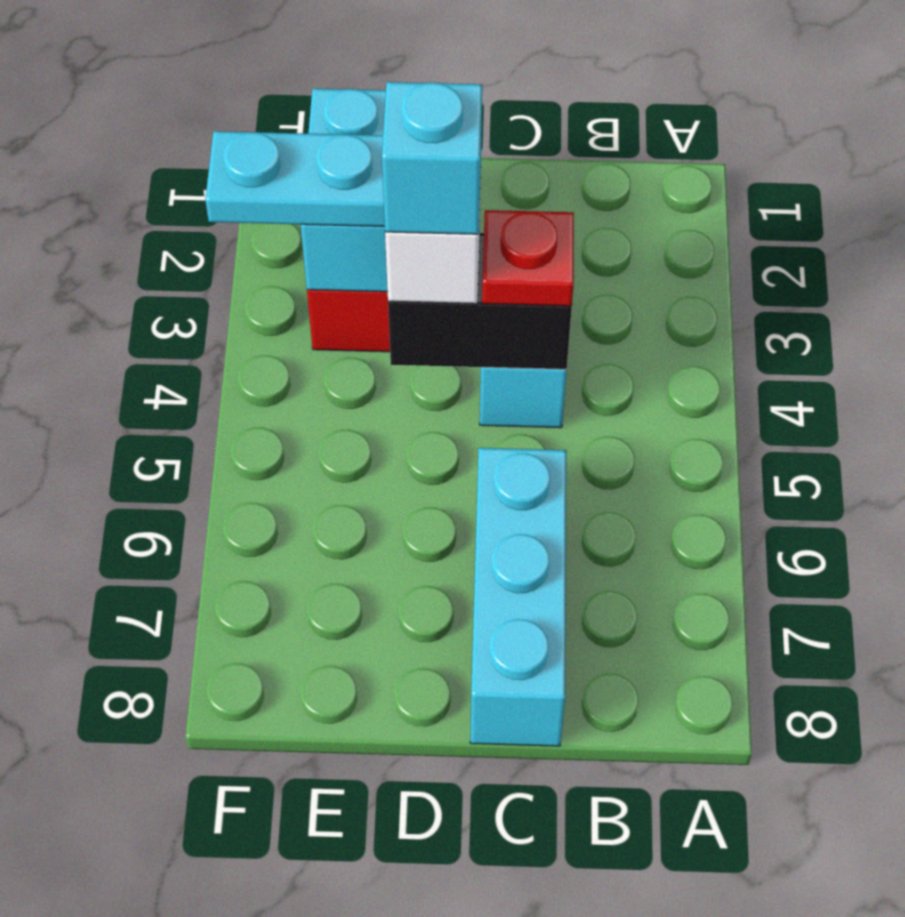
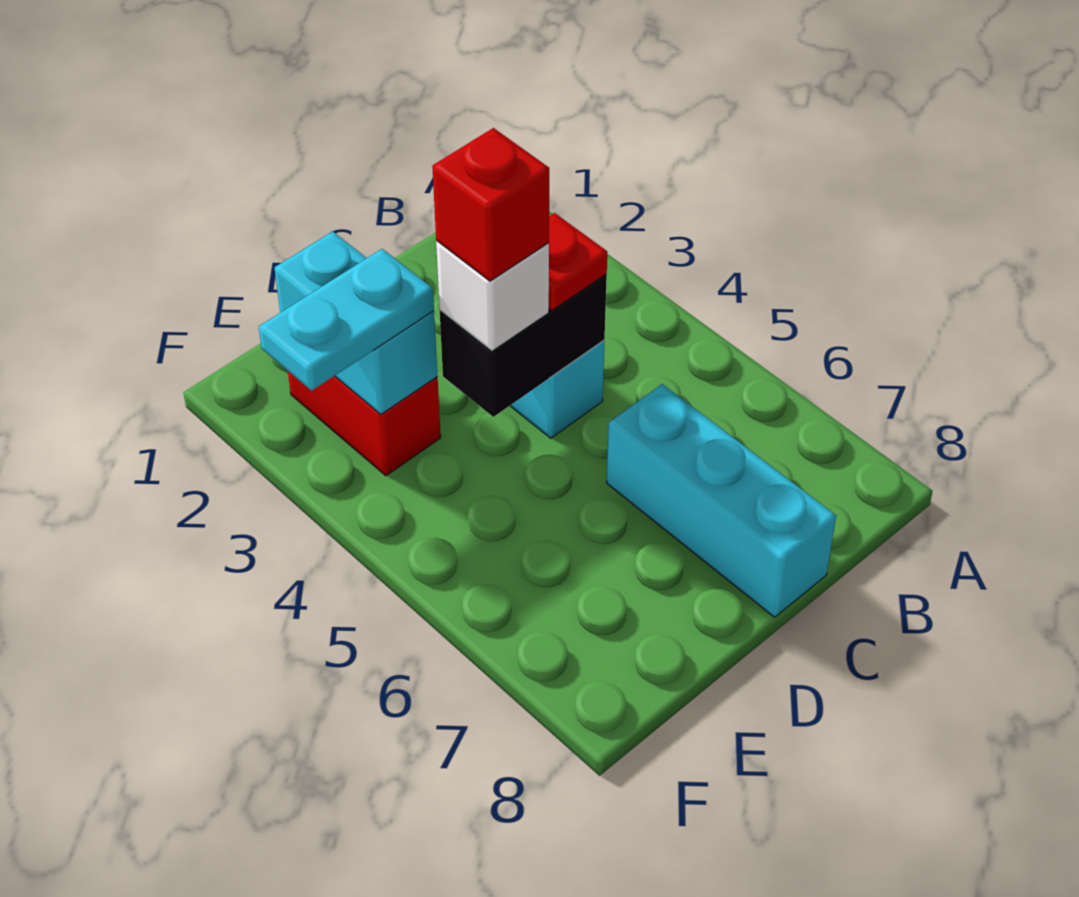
cyan brick D4 level 4 -> red brick D4 level 4

